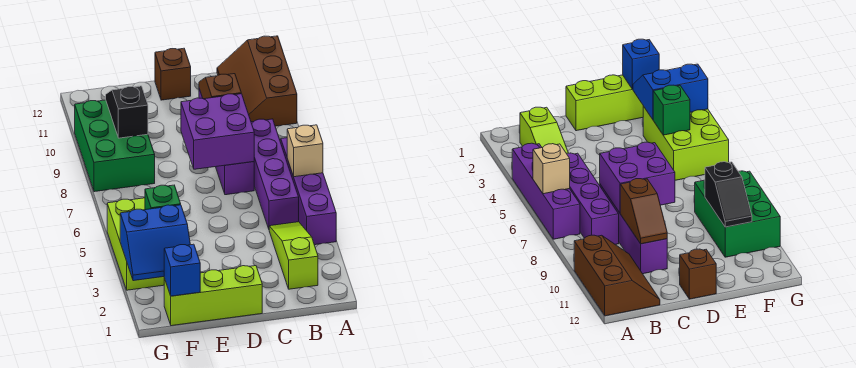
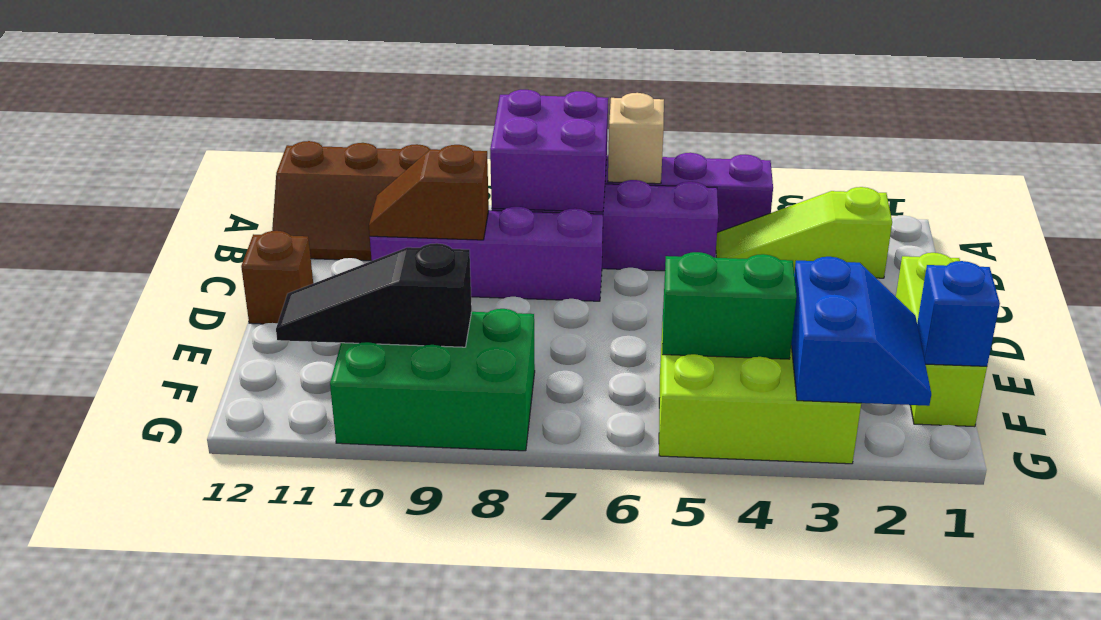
purple brick C7:D8 level 2 -> purple brick A7:B8 level 2
green brick F4 level 2 -> green brick F4:F5 level 2
black slope F9:F10 level 2 top 9 -> black slope F9:F11 level 2 top 9

